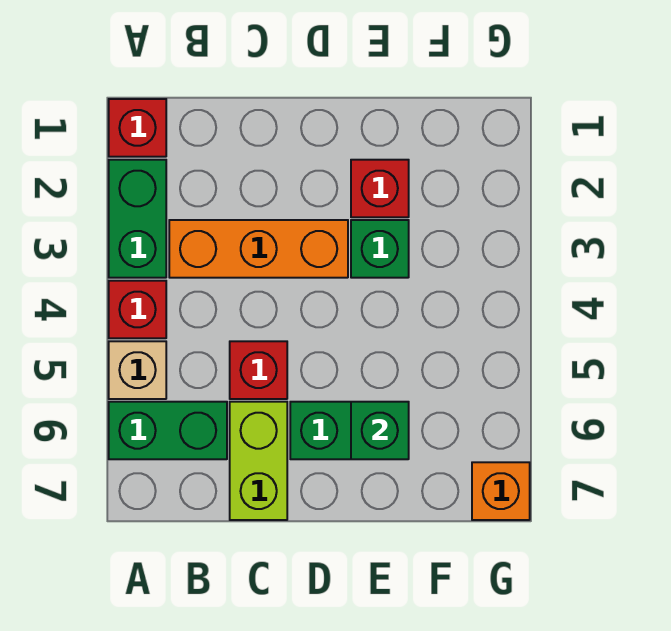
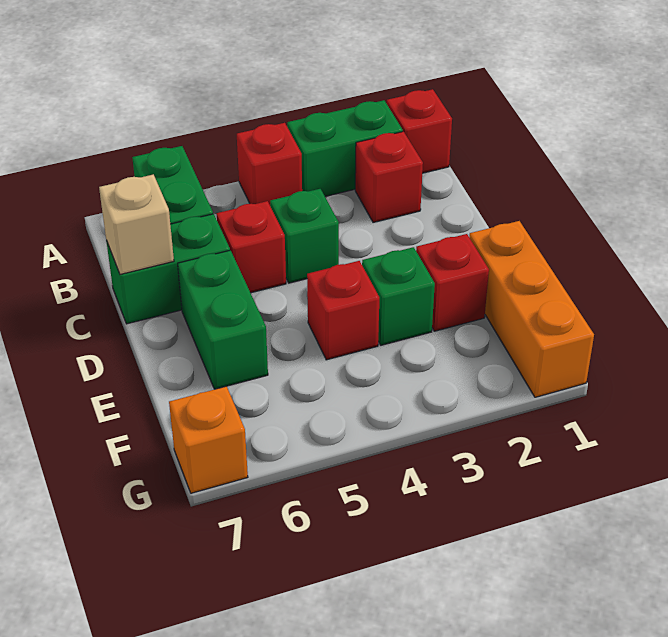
tan brick A5 level 1 -> tan brick C7 level 2
none -> red brick B2 level 1
orange brick B3:D3 level 1 -> orange brick E1:G1 level 1
lime brick C6:C7 level 1 -> green brick C6:C7 level 1
none -> red brick E4 level 1
green brick E6 level 2 -> green brick C4 level 1

